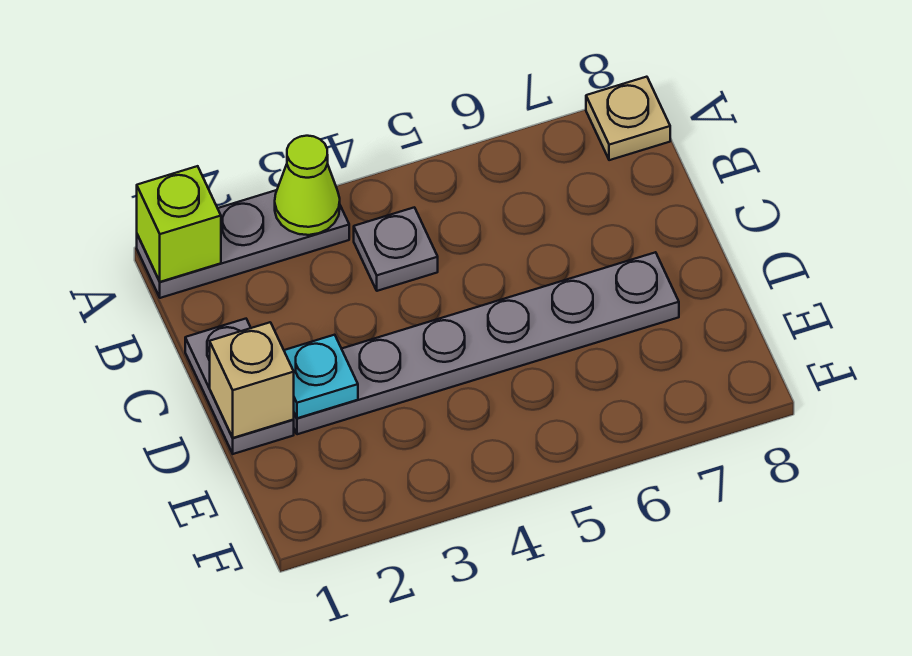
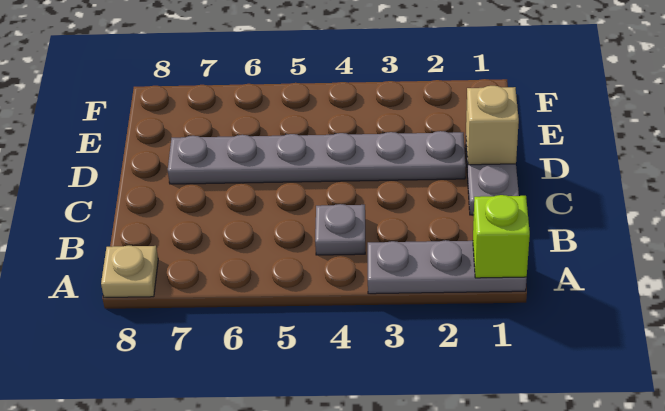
lime cone A3 level 2 -> none
cyan plate D2 level 2 -> none

